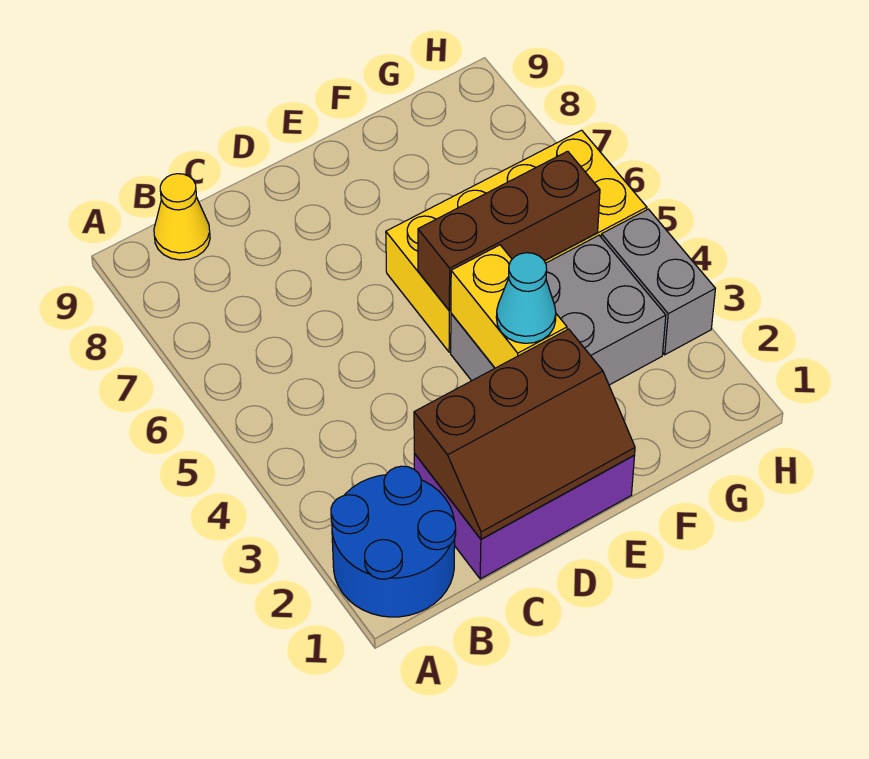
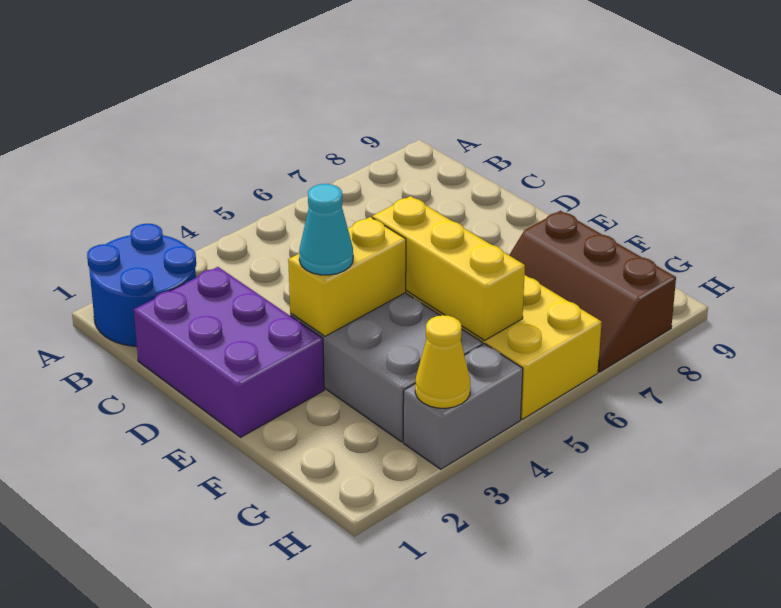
yellow cone B9 level 1 -> yellow cone H3 level 2
brown slope C1:E2 level 2 top 2 -> brown slope F7:H8 level 1 top 8
brown brick E5:G5 level 2 -> yellow brick E5:G5 level 2

